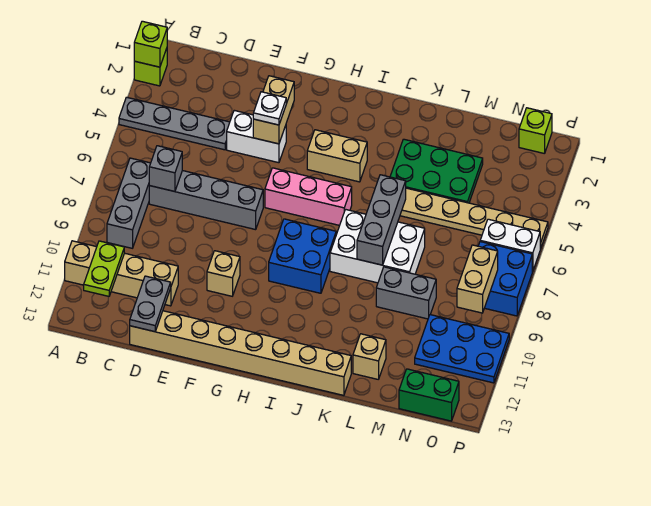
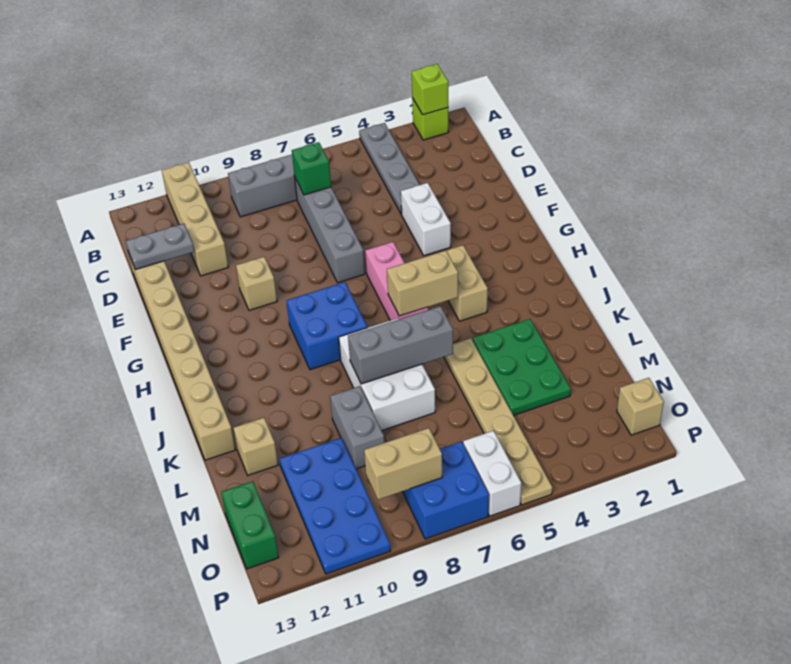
lime plate B11:B12 level 2 -> none
grey brick C7 level 2 -> green brick C7 level 2
tan brick F3:F4 level 2 -> tan brick I5:I6 level 2
white plate F4 level 3 -> none
blue plate N10:P11 level 1 -> blue plate M10:P11 level 1
lime brick O1 level 1 -> tan brick O1 level 1

